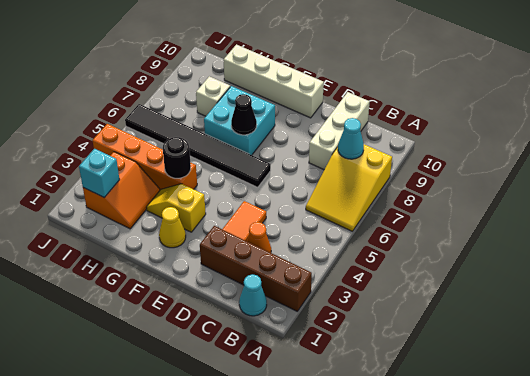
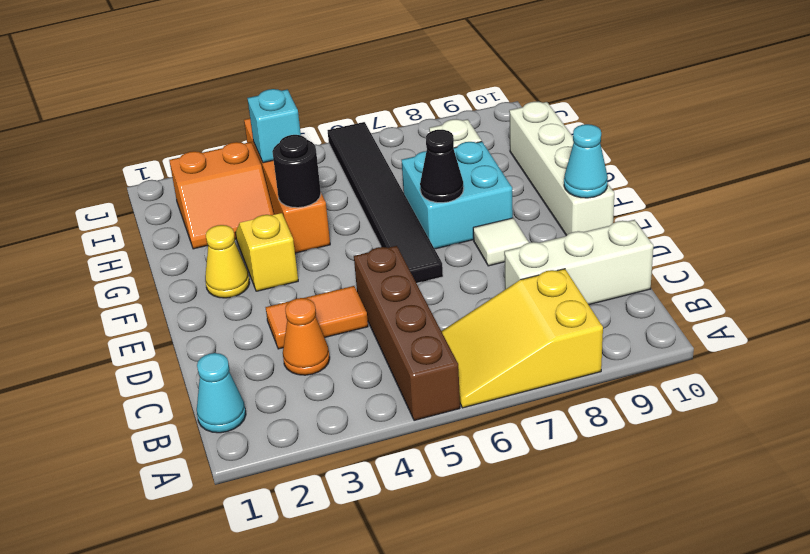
brown brick A2:D2 level 1 -> brown brick A5:D5 level 1
cyan cone B8 level 2 -> cyan cone E10 level 2
none -> white tile E8 level 1
cyan brick I2 level 2 -> cyan brick I4 level 2

